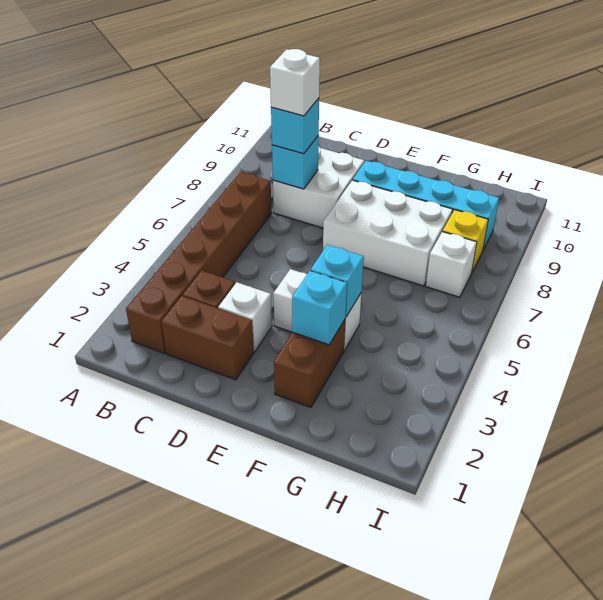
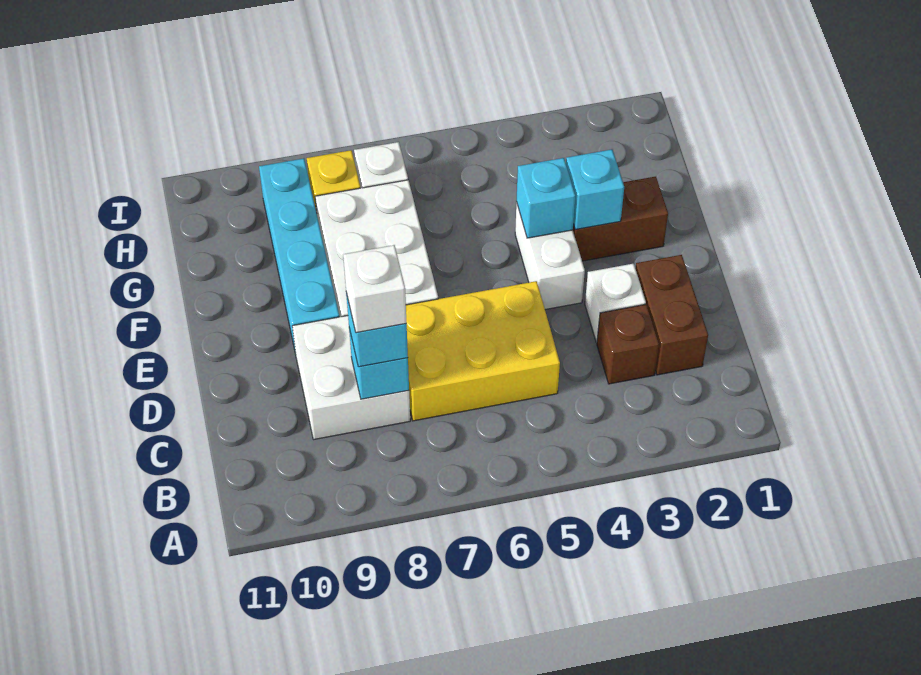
brown brick B2:B7 level 1 -> none
none -> yellow brick C5:D7 level 1

